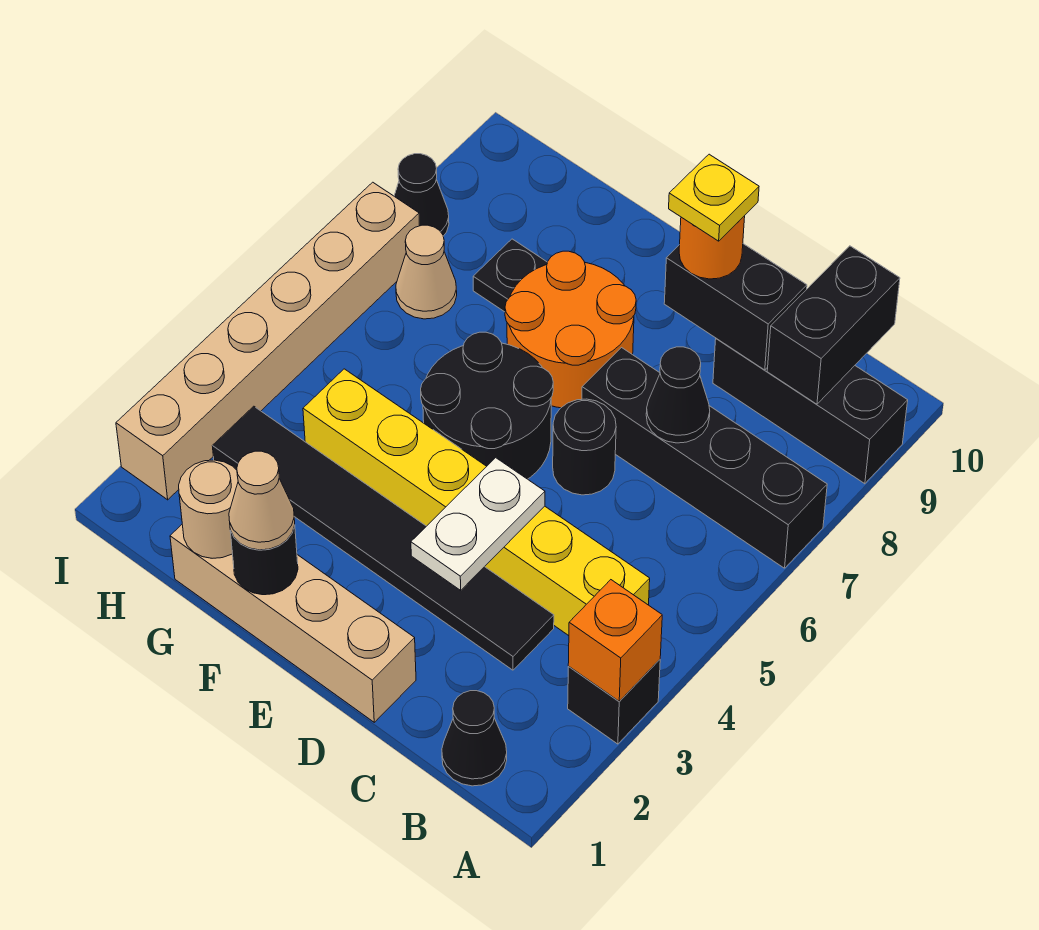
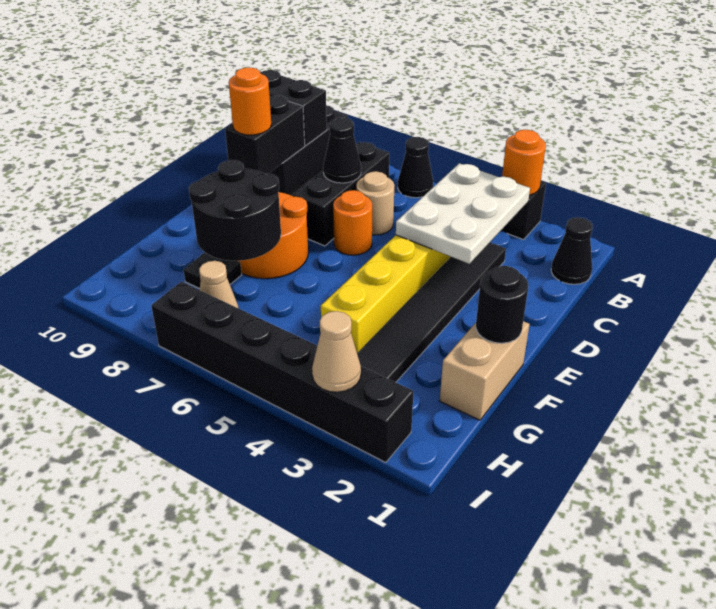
orange brick A3 level 2 -> orange round brick A3 level 2
black brick A7:D7 level 1 -> black brick B7:D7 level 1
tan brick D1:G1 level 1 -> tan brick F1:G1 level 1
white plate D3:D4 level 2 -> white plate B3:D4 level 2
black round brick D6 level 1 -> orange round brick D6 level 1
yellow plate D9 level 4 -> none
black round brick E5:F6 level 1 -> black round brick F7:G8 level 2
tan cone F1 level 3 -> tan cone I3 level 2
tan round brick G1 level 2 -> tan round brick C6 level 1
tan brick I2:I7 level 1 -> black brick I2:I7 level 1
black cone I8 level 1 -> black cone A6 level 1

